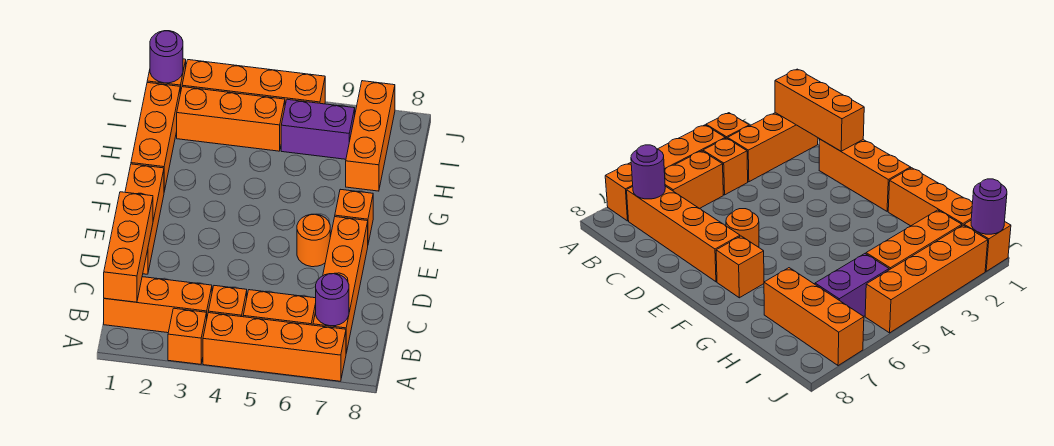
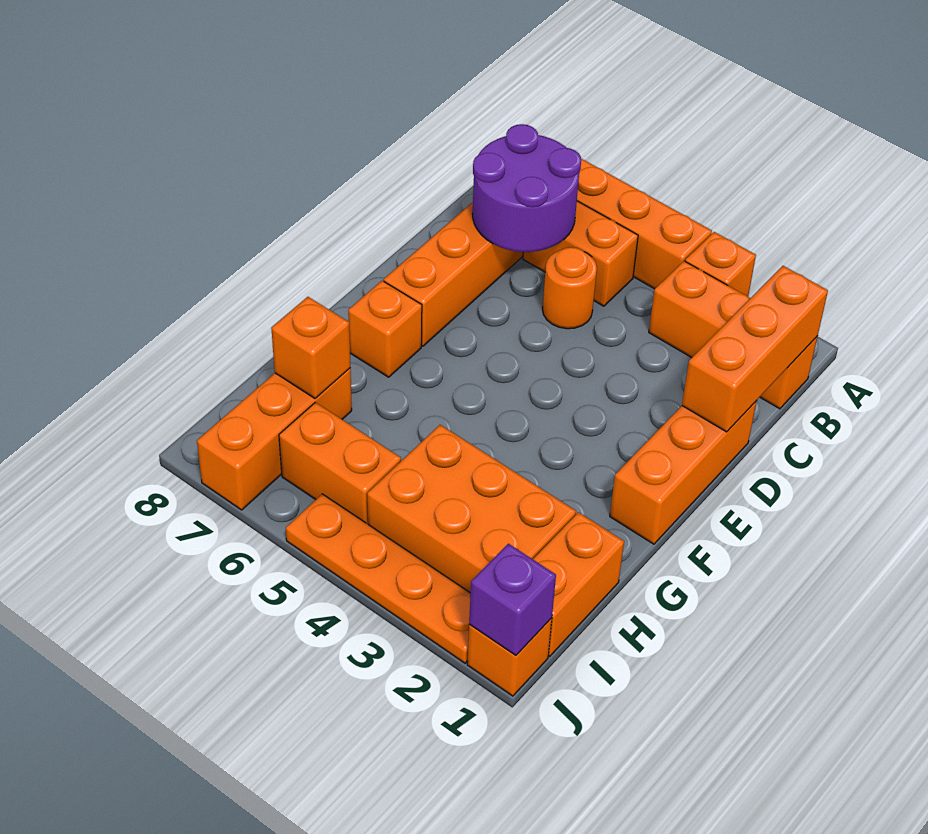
orange brick B4 level 1 -> orange brick H7 level 2
purple round brick B7 level 2 -> purple round brick B6:C7 level 2
orange round brick E6 level 1 -> orange round brick C5 level 1
orange brick G1:I1 level 1 -> orange brick H1:I1 level 1
orange brick I2:I4 level 1 -> orange brick H2:I4 level 1
purple brick I5:I6 level 1 -> orange brick I5:I6 level 1
purple round brick J1 level 2 -> purple brick J1 level 2
orange brick J2:J5 level 1 -> orange plate J2:J5 level 1

